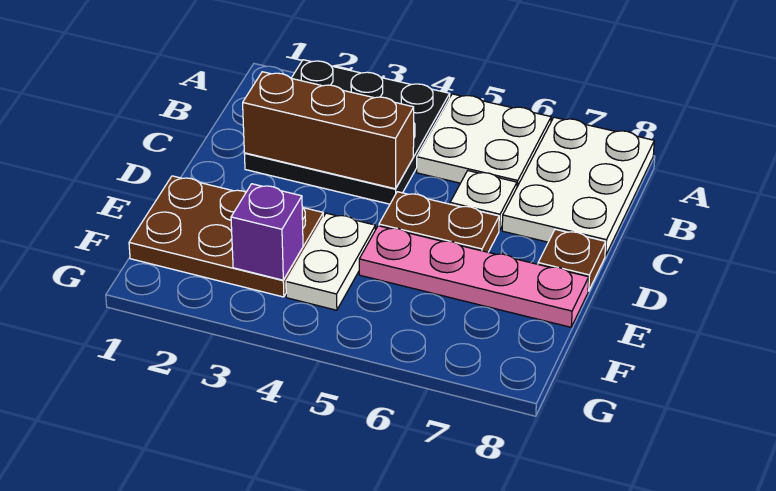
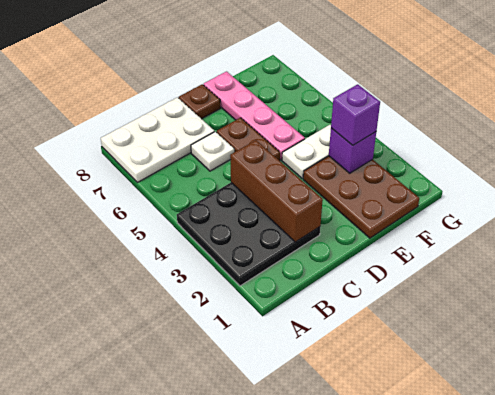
white plate A5:B6 level 1 -> none
none -> purple brick F3 level 3

